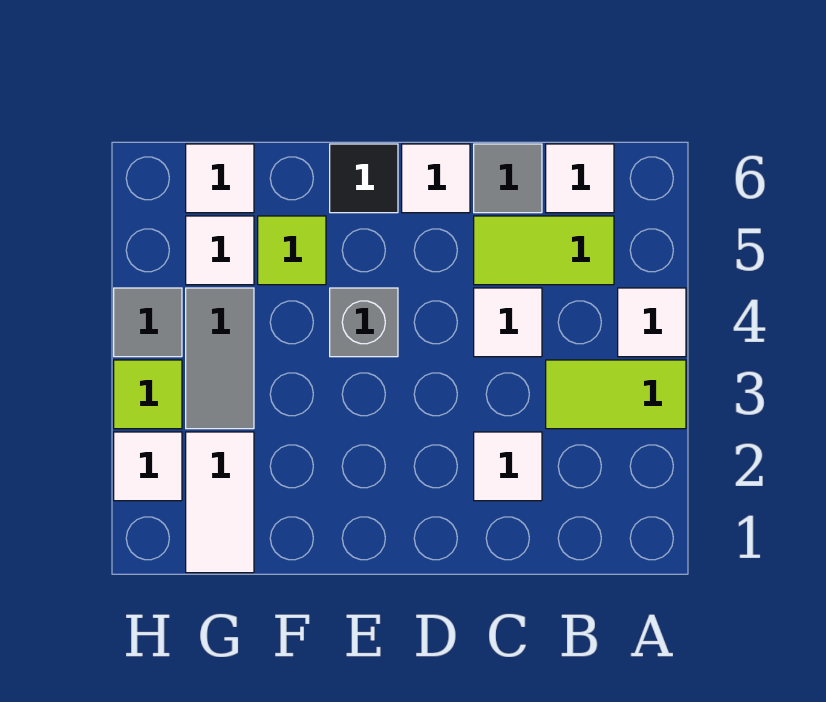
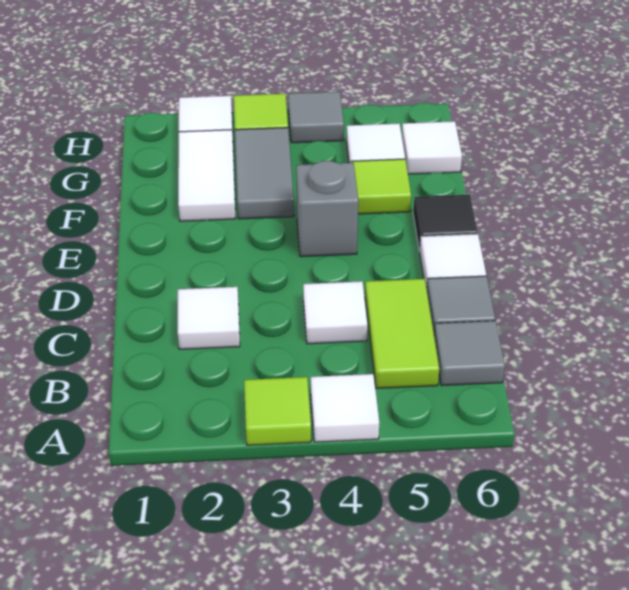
lime tile A3:B3 level 1 -> lime tile A3 level 1
white tile B6 level 1 -> grey tile B6 level 1
white tile G1:G2 level 1 -> white tile F2:G2 level 1
grey tile G3:G4 level 1 -> grey tile F3:G3 level 1

